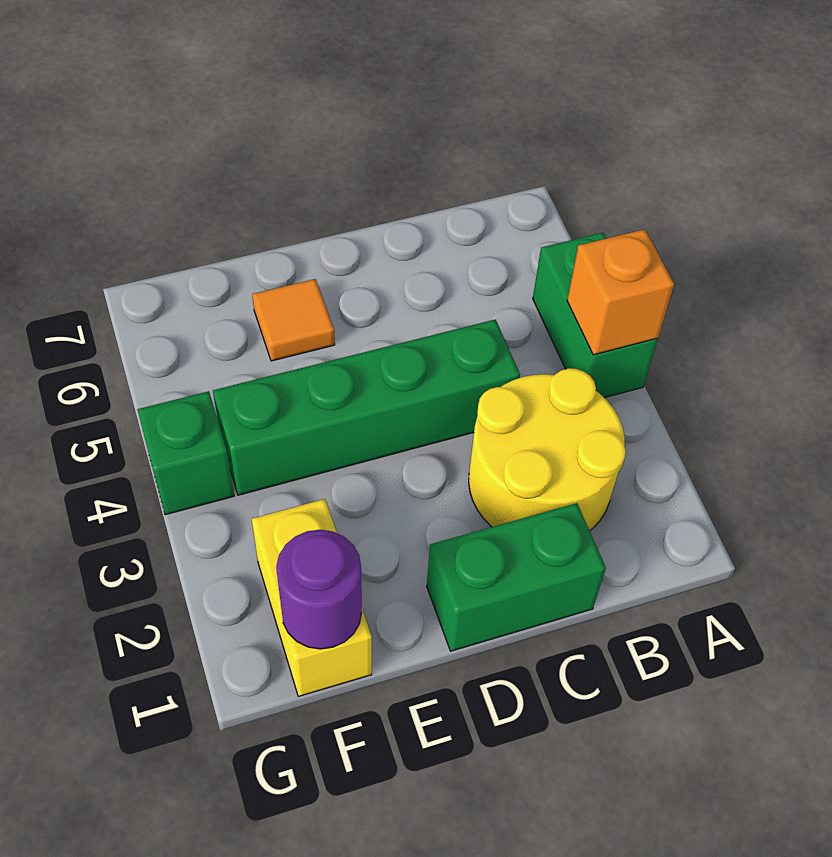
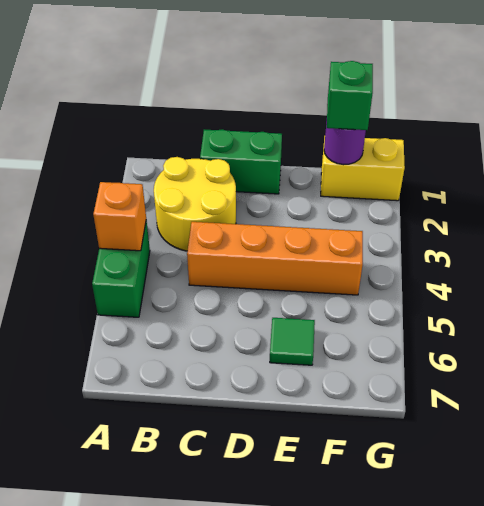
green brick C4:F4 level 1 -> orange brick C4:F4 level 1
orange tile E6 level 1 -> green tile E6 level 1
yellow brick F1:F2 level 1 -> yellow brick F1:G1 level 1
green brick G4 level 1 -> green brick F1 level 3

